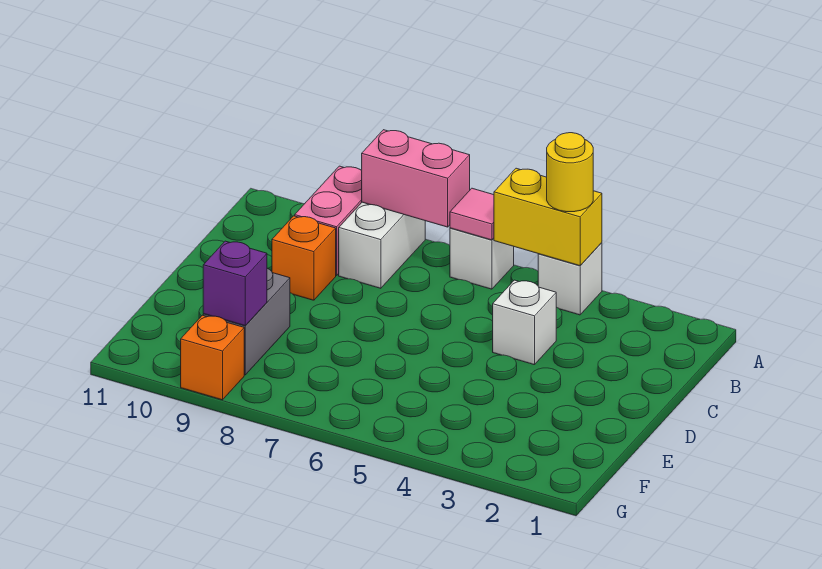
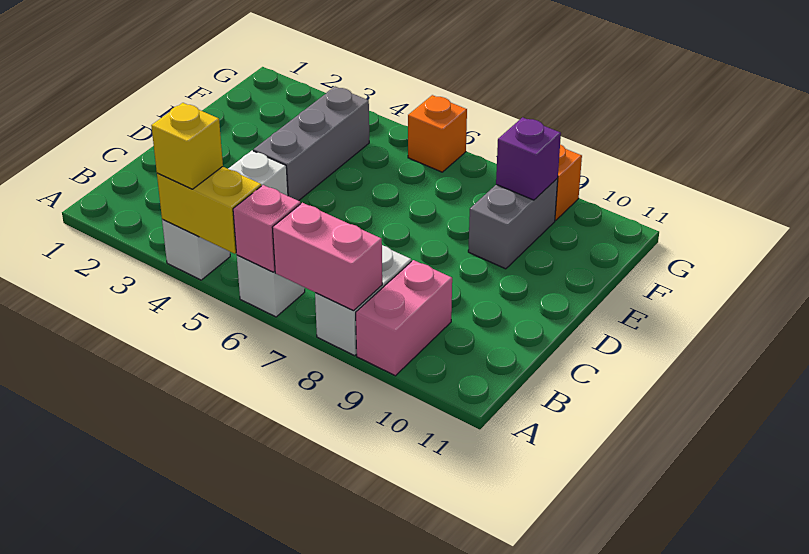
yellow round brick A4 level 3 -> yellow brick A4 level 3
pink tile A6 level 2 -> pink brick A6 level 2
orange brick C9 level 1 -> orange brick G6 level 1
none -> grey brick D4:F4 level 1

